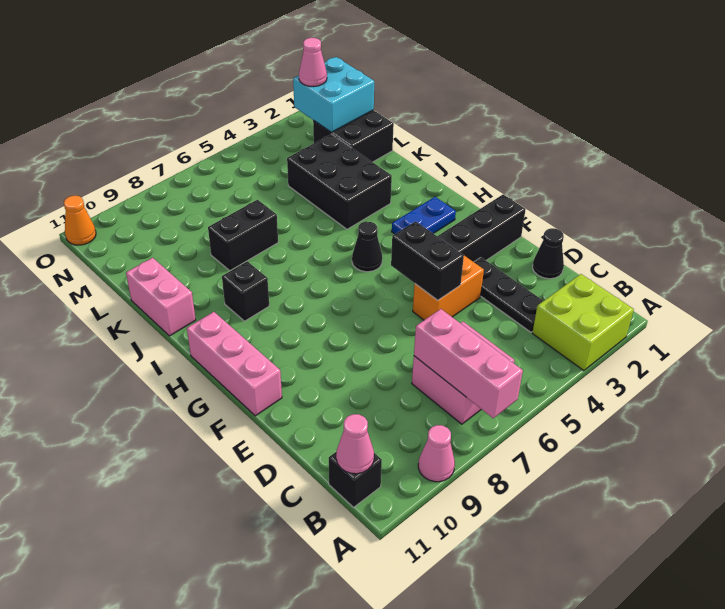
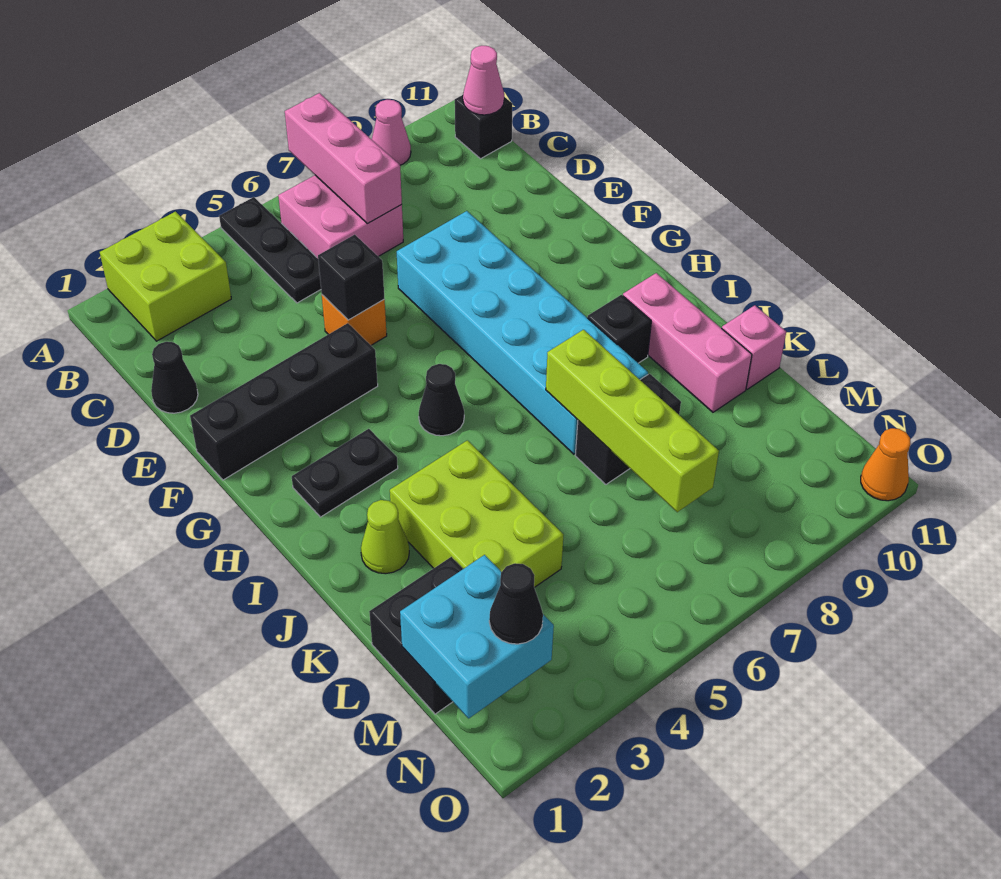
black plate C3:E3 level 1 -> black plate A5:C5 level 1
orange brick E4:E5 level 1 -> orange brick E5 level 1
black brick E5:F5 level 2 -> black brick E5 level 2
none -> cyan brick E7:J8 level 1
pink brick F11:H11 level 1 -> pink brick I10:K10 level 1
blue plate H2:H3 level 1 -> black plate H2:H3 level 1
none -> lime cone J2 level 1
black brick J3:L4 level 1 -> lime brick J3:L4 level 1
none -> lime brick J7:M7 level 2
pink brick J11:K11 level 1 -> pink brick K11 level 1
pink cone N2 level 3 -> black cone N2 level 3

